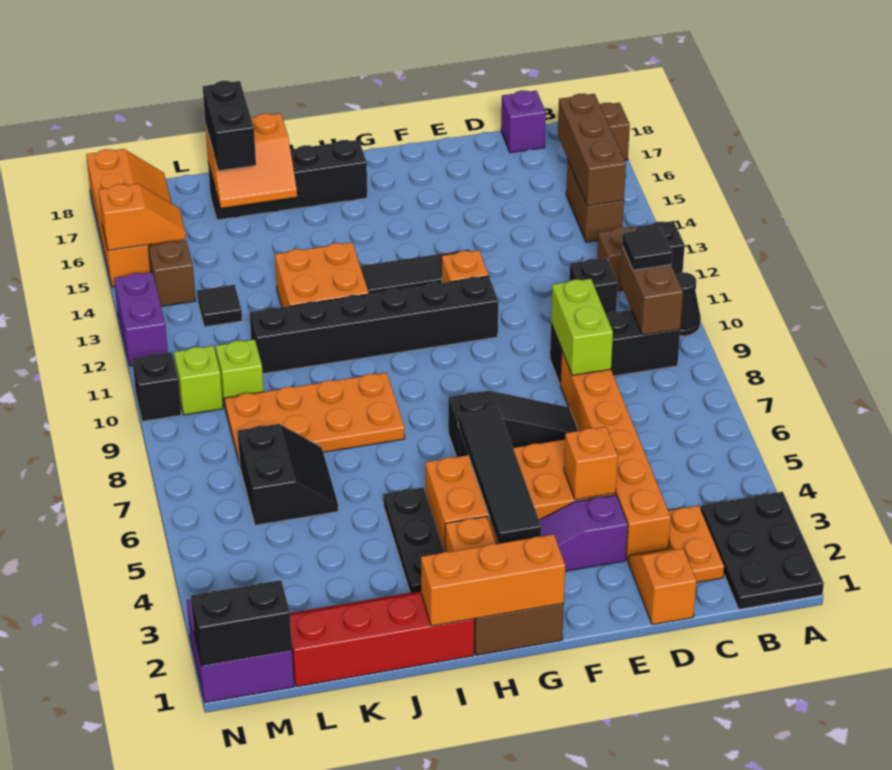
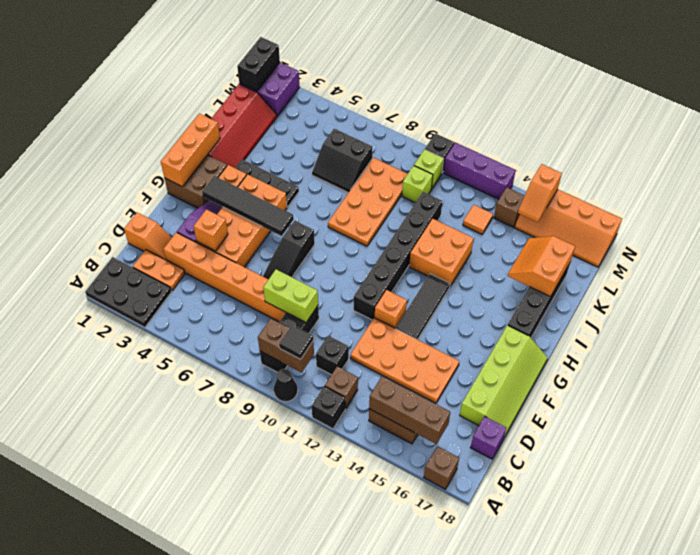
none -> orange plate D12:E15 level 1
none -> lime slope D17:G18 level 1 top 17
black brick K16:K17 level 3 -> none
black tile L13 level 1 -> orange tile L13 level 1
purple brick N12:N13 level 1 -> purple brick N11:N13 level 1

